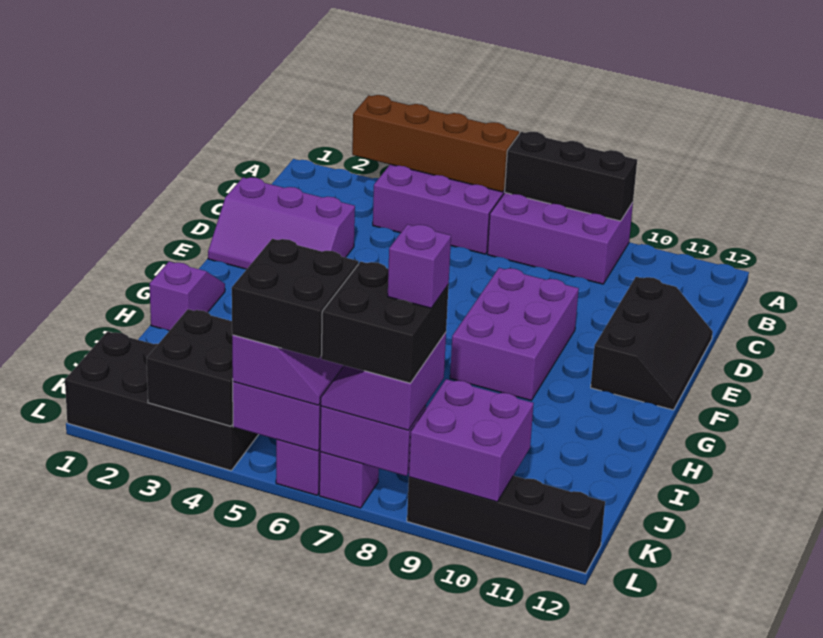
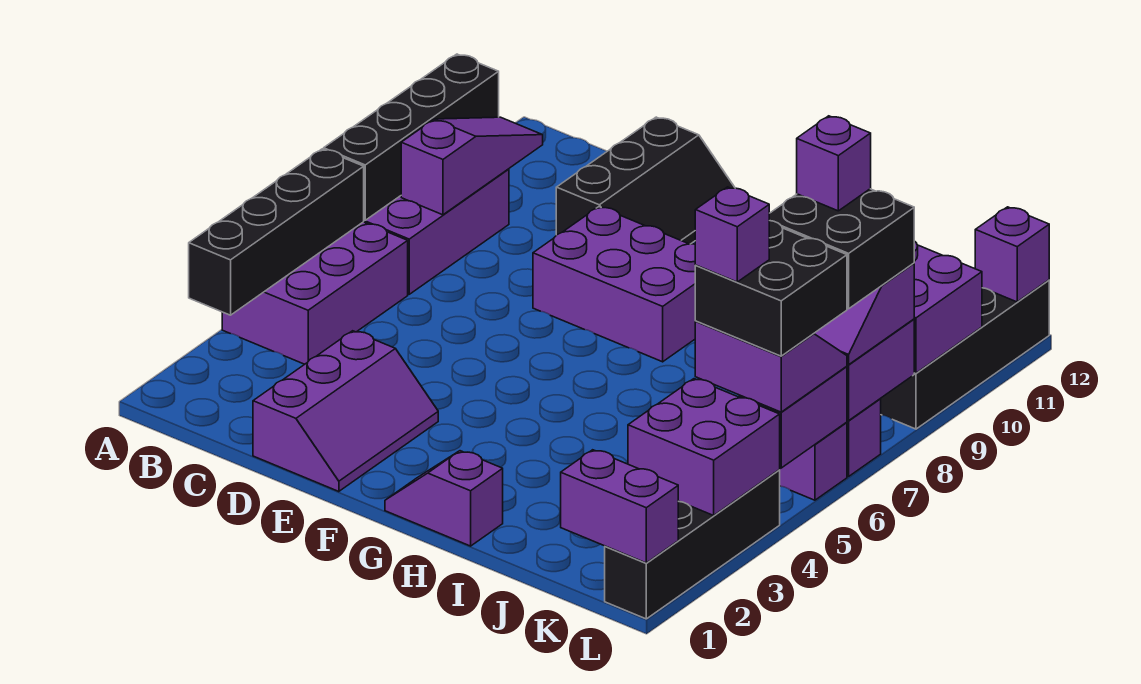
brown brick A3:A6 level 2 -> black brick A3:A6 level 2
black brick A7:A9 level 2 -> black brick A7:A10 level 2
none -> purple slope B8:B10 level 2 top 8
black slope D11:F12 level 1 top 11 -> black slope D10:E12 level 1 top D
black brick K1:L4 level 1 -> black brick L1:L4 level 1
none -> purple brick K1:L1 level 2
black brick K3:L4 level 2 -> purple brick K3:L4 level 2
none -> purple brick K5 level 5
none -> purple brick L12 level 2

